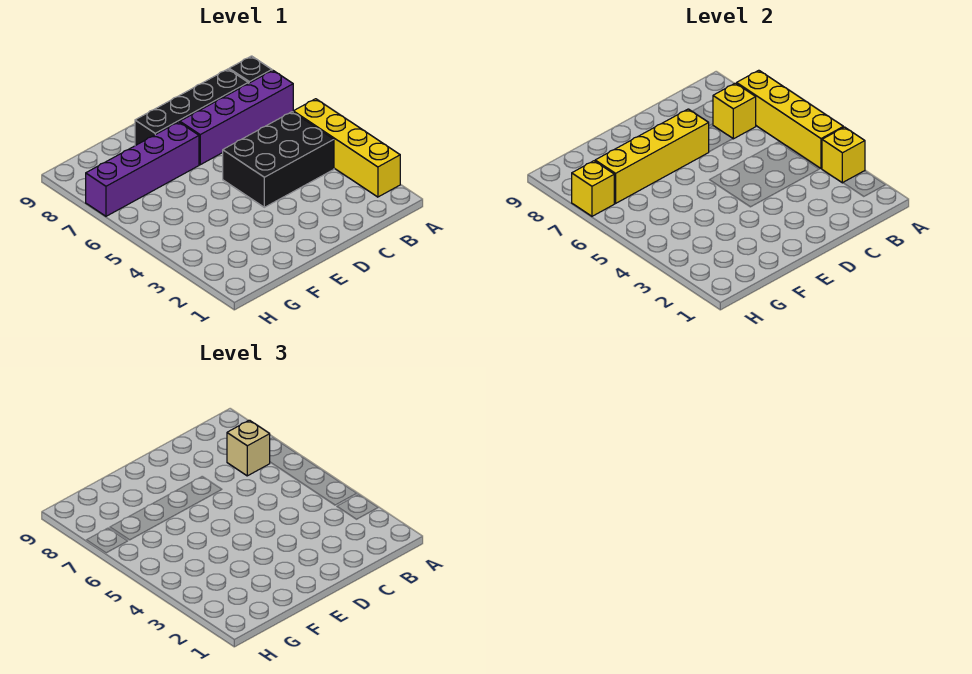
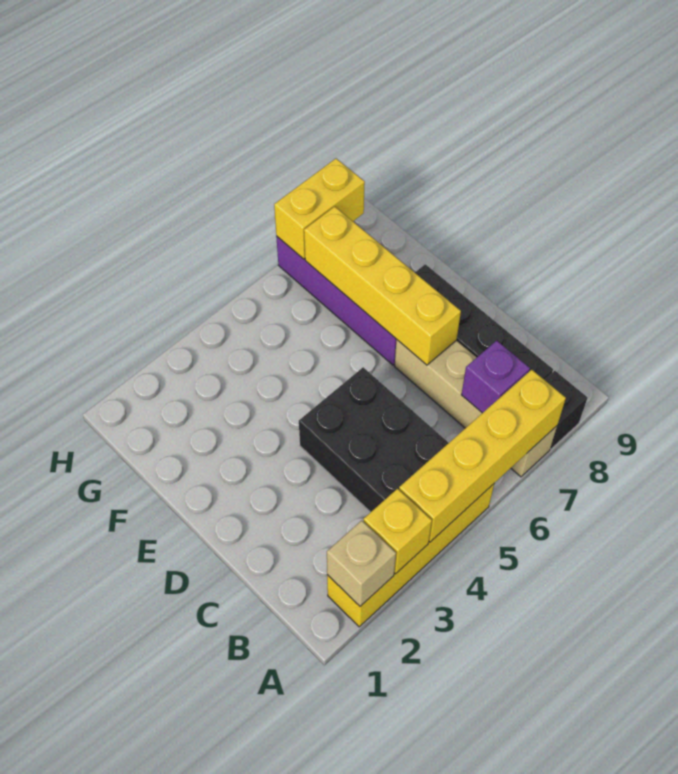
purple brick A7:D7 level 1 -> tan brick A7:D7 level 1
yellow brick B7 level 2 -> purple brick B7 level 2
tan brick B7 level 3 -> tan brick A2 level 2
yellow brick H7 level 2 -> yellow brick H7:H8 level 2

